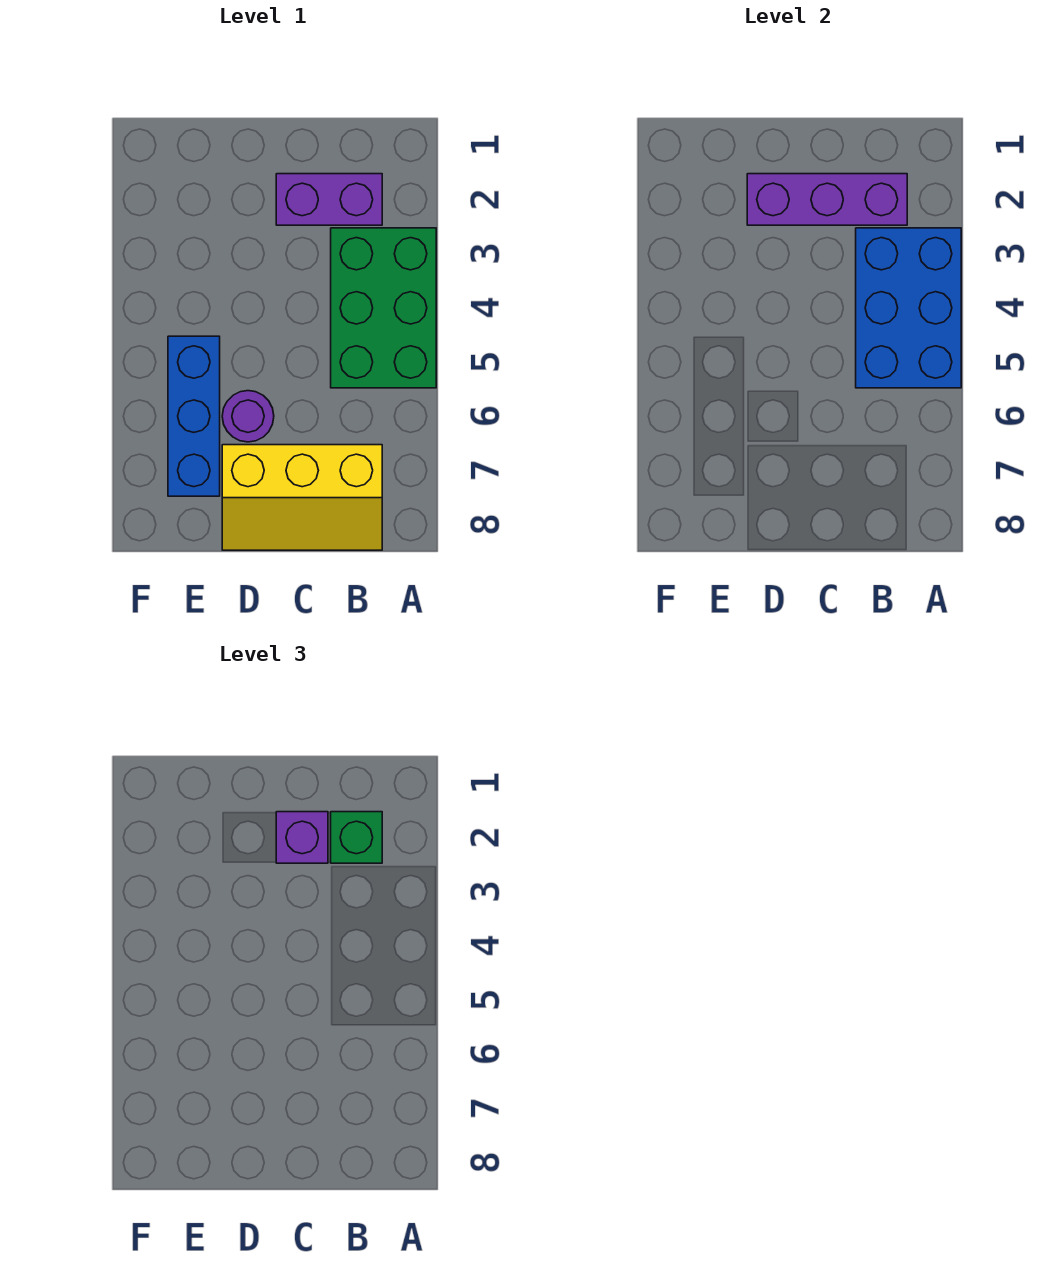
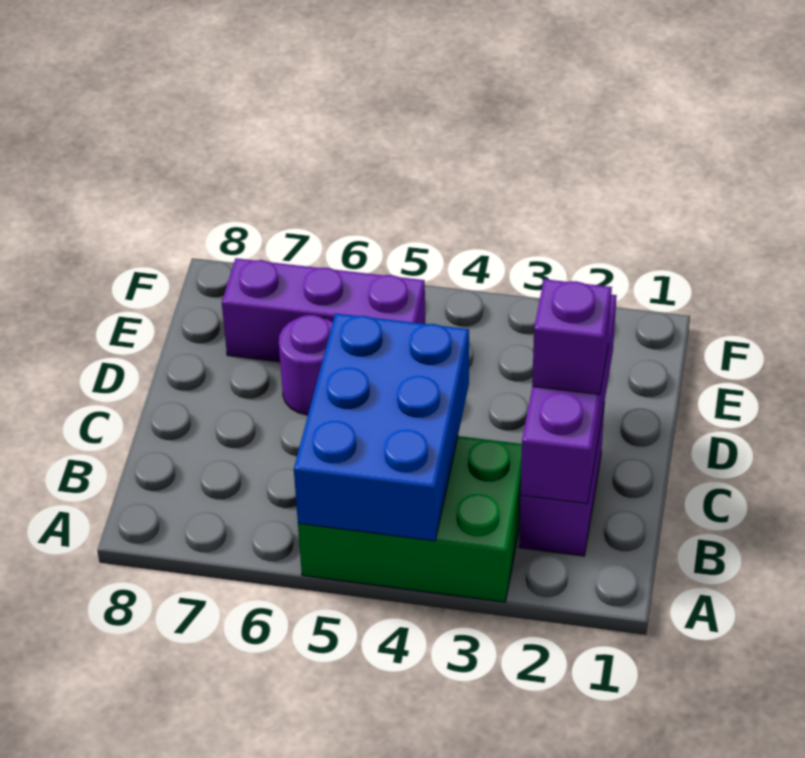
blue brick A3:B5 level 2 -> blue brick A4:C5 level 2
green brick B2 level 3 -> none
yellow slope B7:D8 level 1 top 7 -> none
blue brick E5:E7 level 1 -> purple brick E5:E7 level 1

